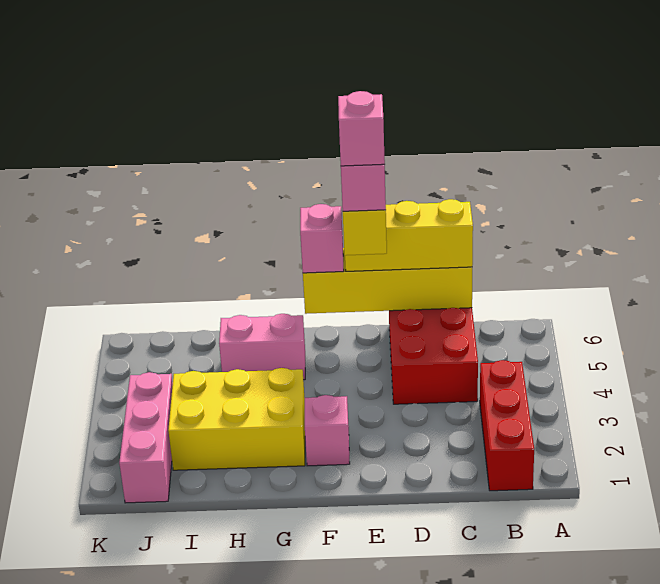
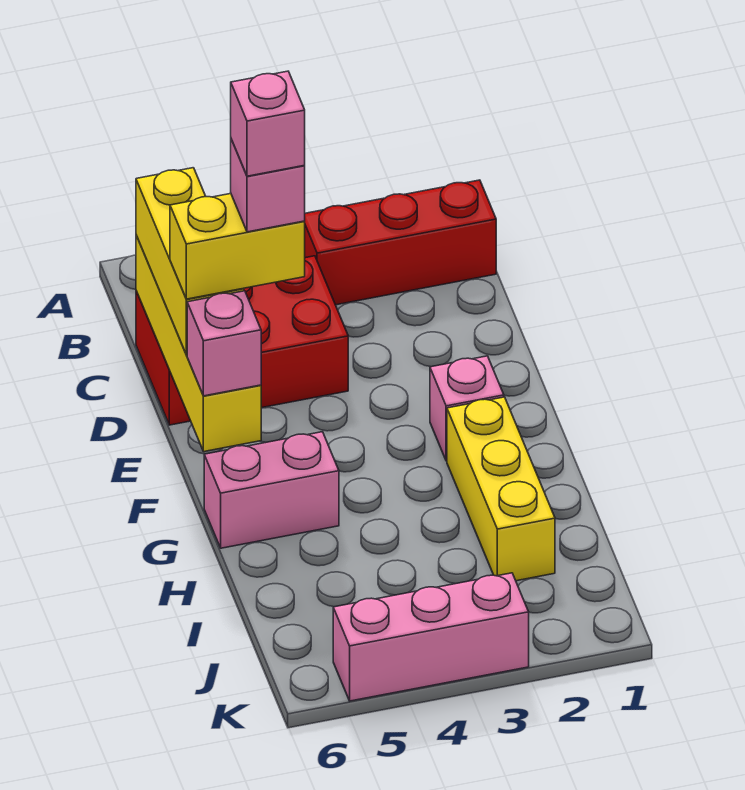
yellow brick G2:I3 level 1 -> yellow brick G2:I2 level 1
pink brick G5:H5 level 1 -> pink brick G5:G6 level 1
pink brick J1:J3 level 1 -> pink brick K3:K5 level 1

